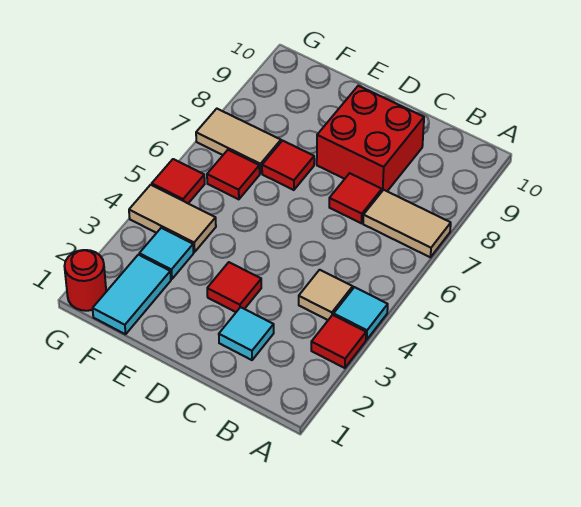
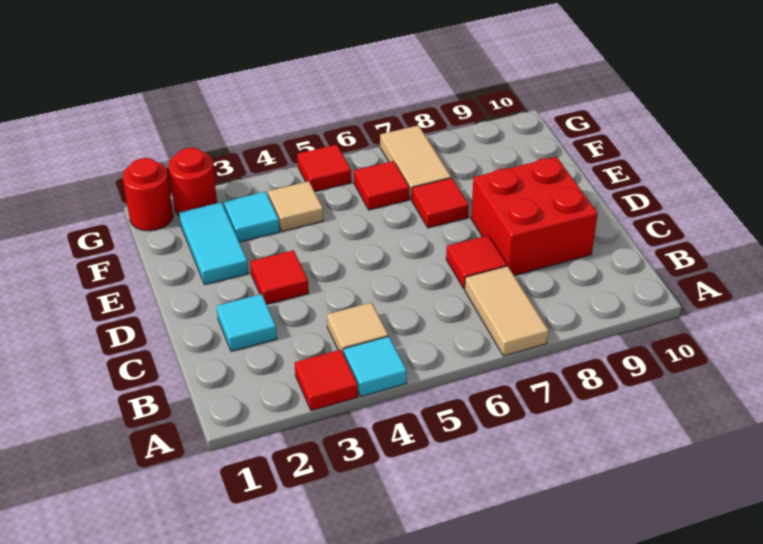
cyan tile F1:F2 level 1 -> cyan tile E2:F2 level 1
tan tile F4:G4 level 1 -> tan tile F4 level 1
none -> red round brick G2 level 1

